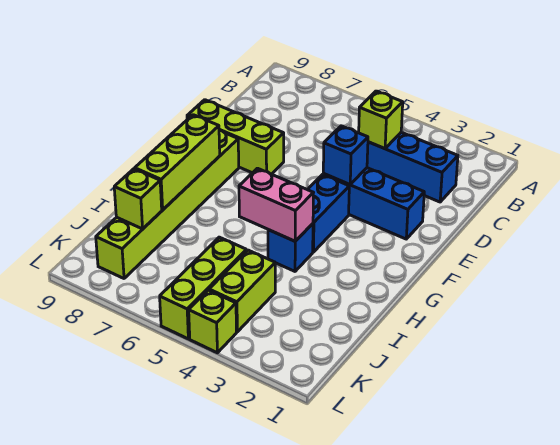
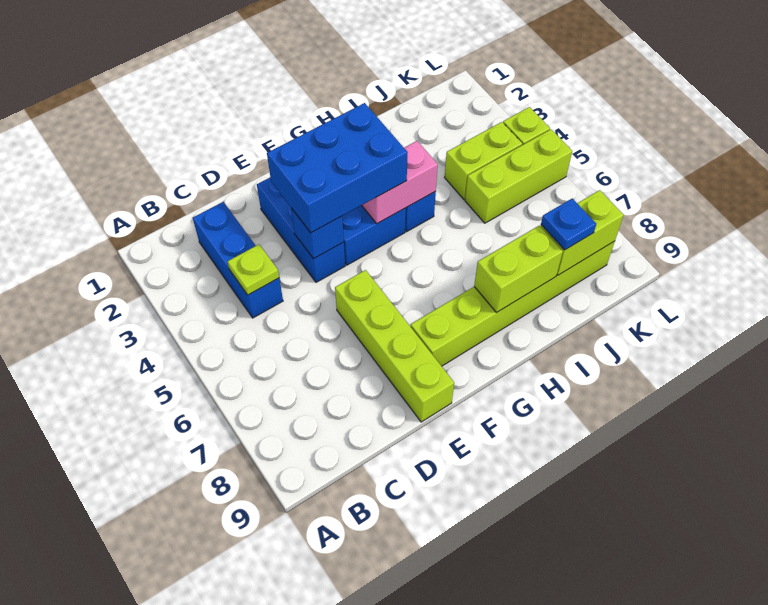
lime brick C4 level 2 -> lime plate C4 level 2
none -> blue brick E3:G4 level 3
lime brick E7:E9 level 1 -> lime brick E6:E9 level 1
lime brick G8:I8 level 2 -> lime brick H8:I8 level 2
pink brick H4:H5 level 2 -> pink brick G4:H4 level 2
lime brick J8 level 2 -> lime brick J8:K8 level 2
none -> blue plate J8 level 3

